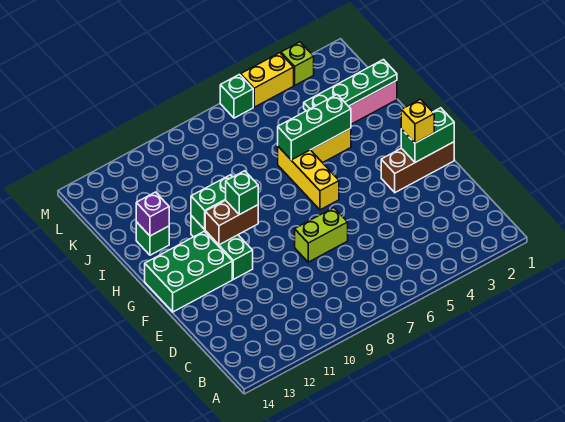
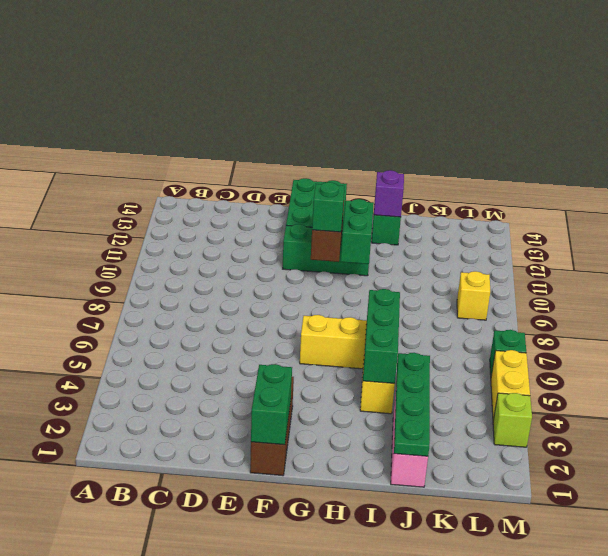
lime brick E7:E8 level 1 -> none
yellow brick F2 level 3 -> yellow brick L9 level 1

